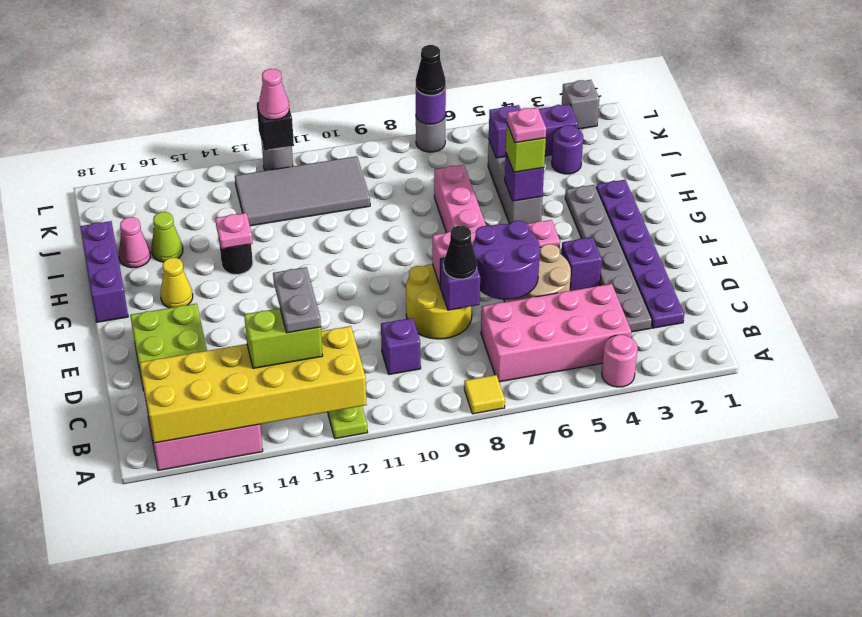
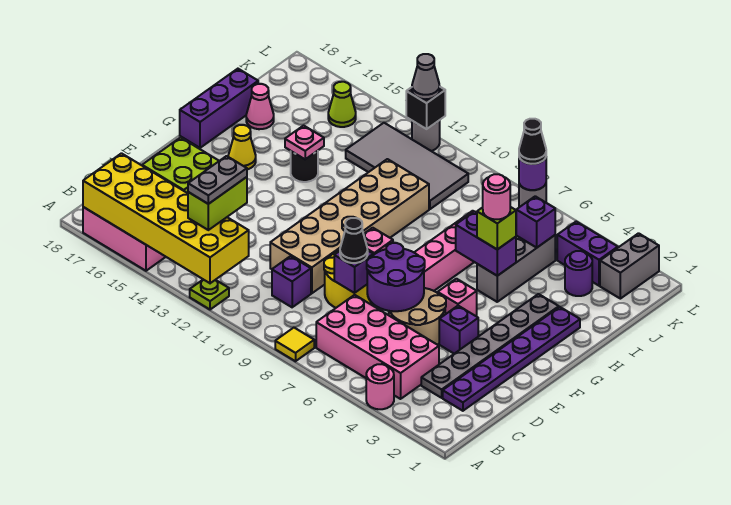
lime brick B13:B14 level 3 -> lime brick B13:C13 level 3
none -> tan brick D10:I11 level 1
purple brick H5 level 2 -> purple brick H5:H6 level 2
pink plate H5 level 4 -> pink round brick H5 level 4
lime cone I16 level 1 -> lime cone K15 level 1
grey brick L2 level 1 -> grey brick K2:L2 level 1
pink cone L12 level 3 -> grey cone L12 level 3

